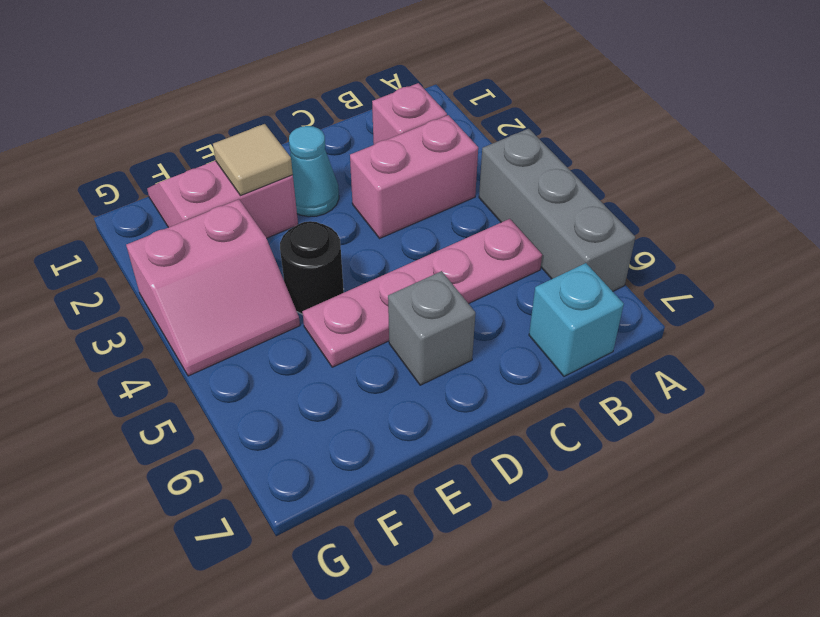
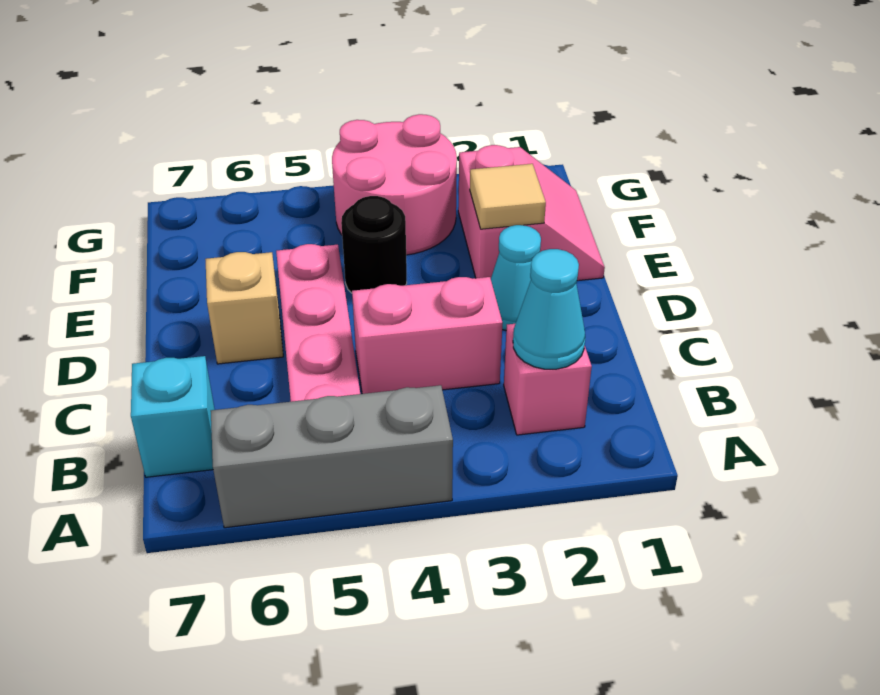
none -> cyan cone B2 level 2
pink brick B3:C3 level 1 -> pink brick C3:C4 level 1
grey brick D6 level 1 -> tan brick D6 level 1
pink slope F3:G4 level 1 top 3 -> pink round brick F3:G4 level 1

